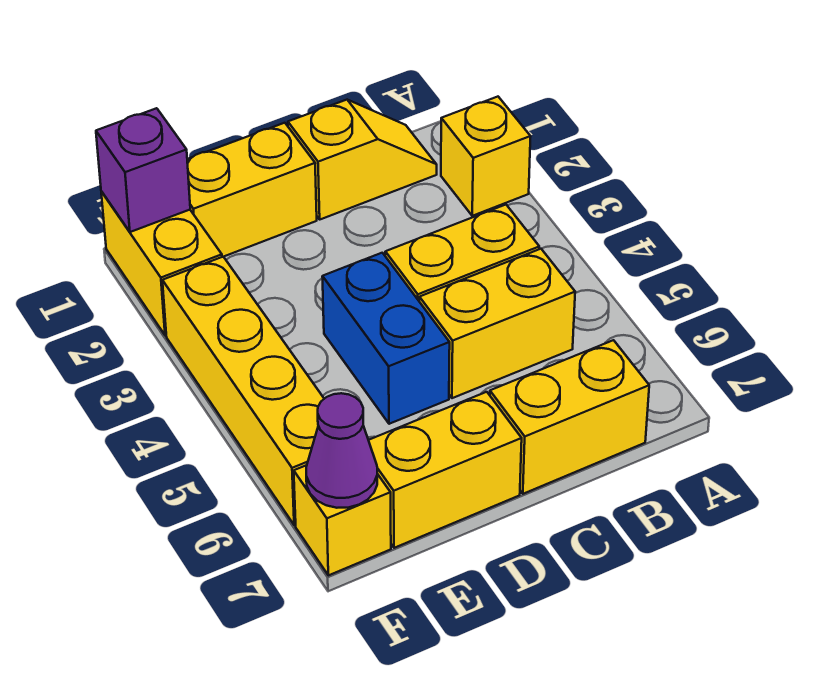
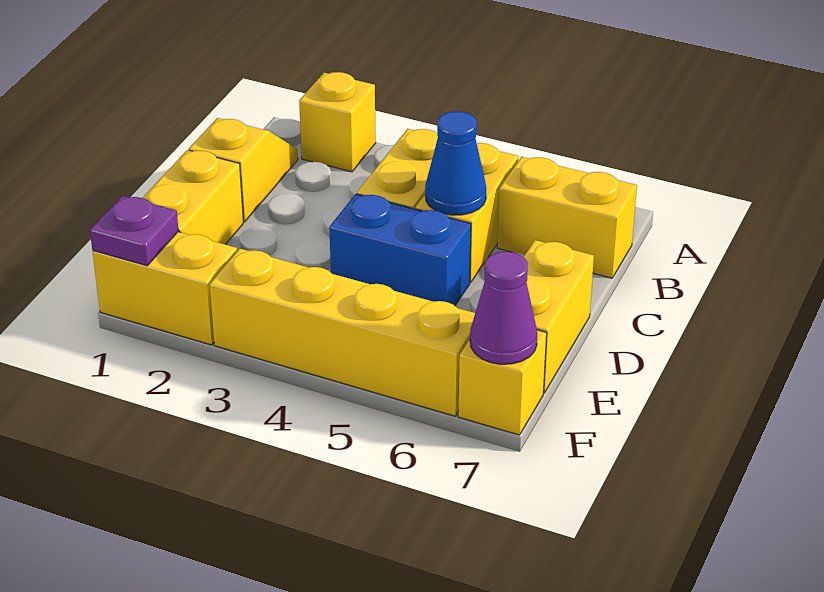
yellow brick B7:C7 level 1 -> yellow brick B6:B7 level 1
none -> blue cone C5 level 2
purple brick F1 level 2 -> purple plate F1 level 2

